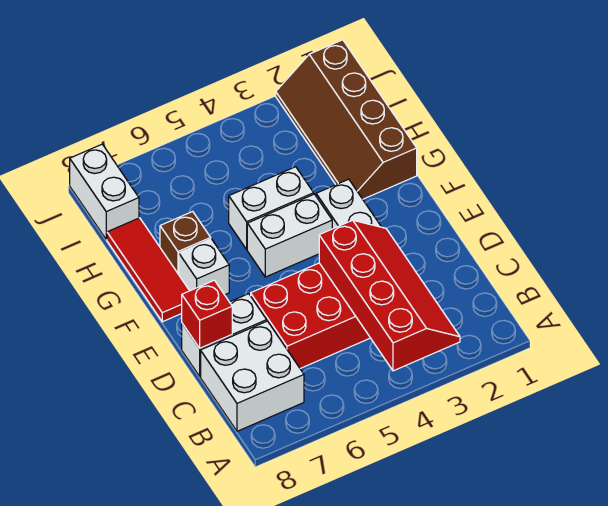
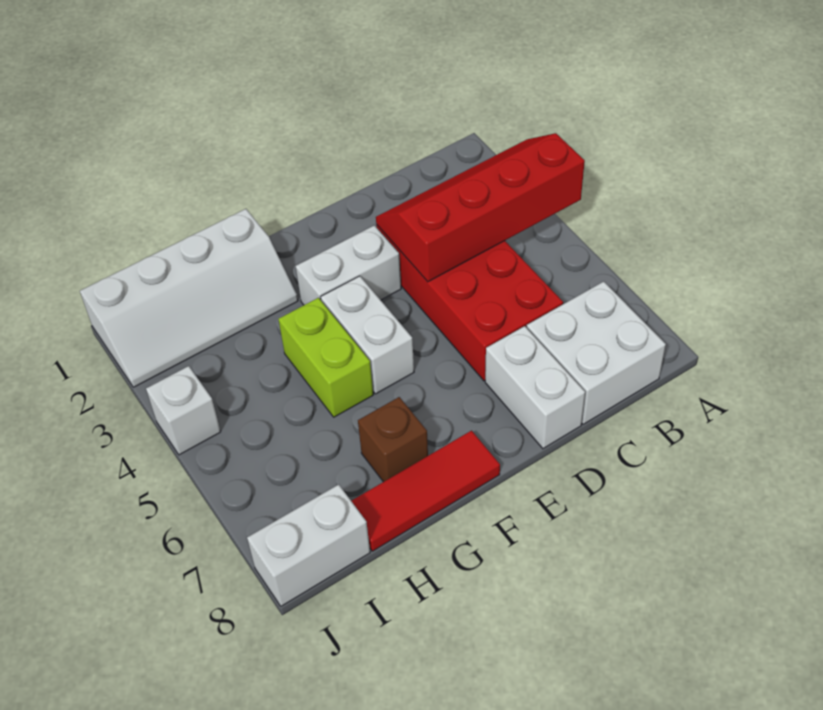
red brick D8 level 2 -> none
white brick F7 level 1 -> white brick J4 level 1
brown slope G1:J2 level 1 top 1 -> white slope G1:J2 level 1 top 1
white brick G4:G5 level 1 -> lime brick G4:G5 level 1

